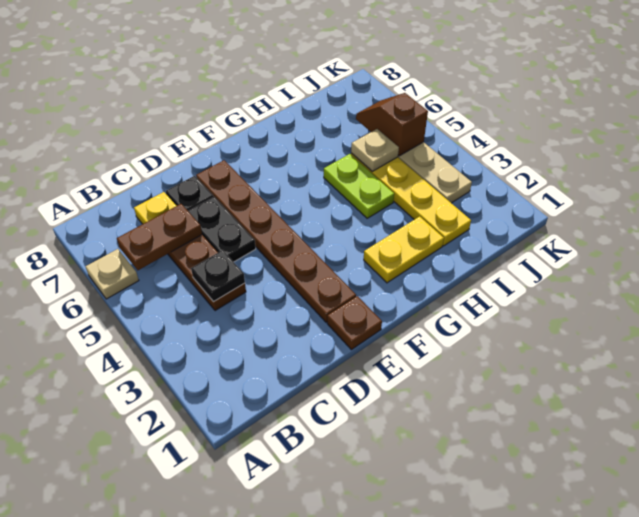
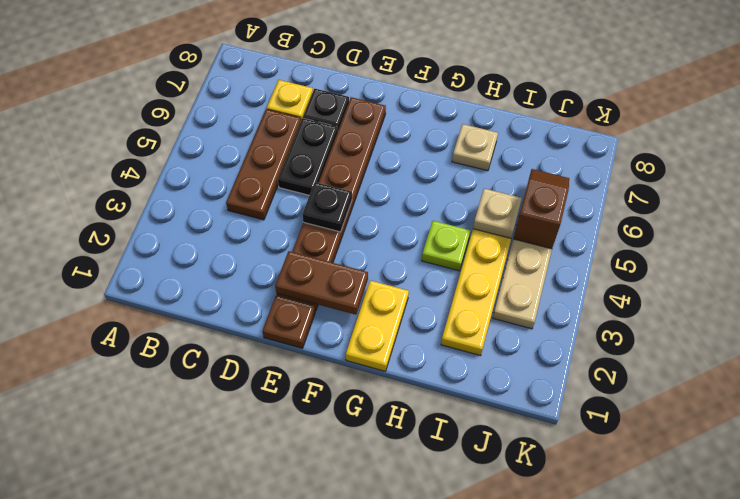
tan plate A6 level 1 -> tan plate H7 level 1
brown plate B6:C6 level 2 -> brown plate E2:F2 level 2
black plate C4 level 2 -> black plate E4 level 2
yellow plate G2:H2 level 1 -> yellow plate G1:G2 level 1
lime plate H4:H5 level 1 -> lime plate H4 level 1

